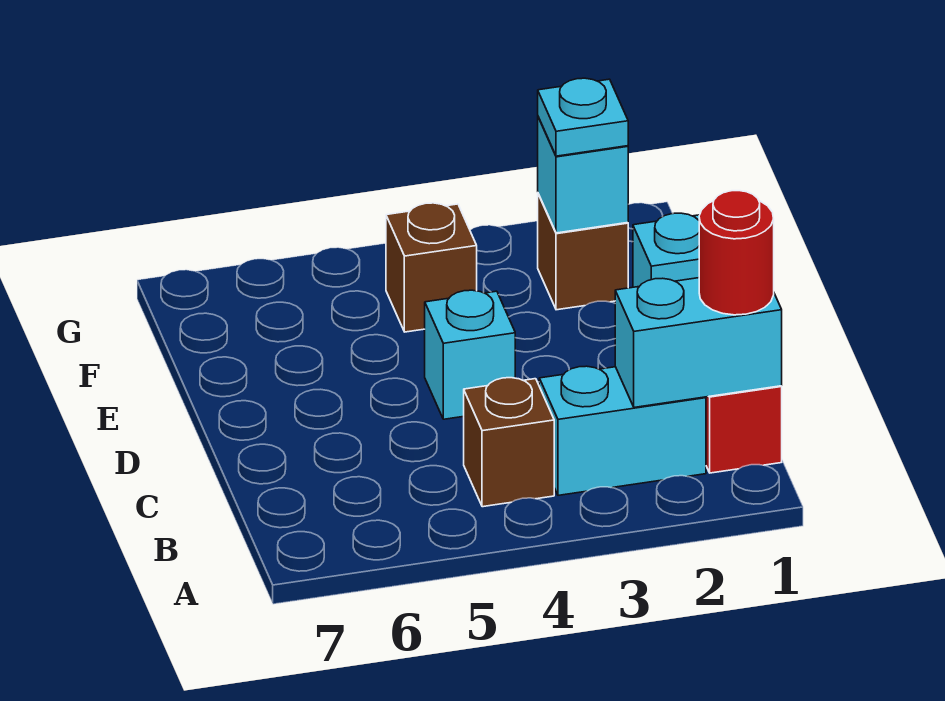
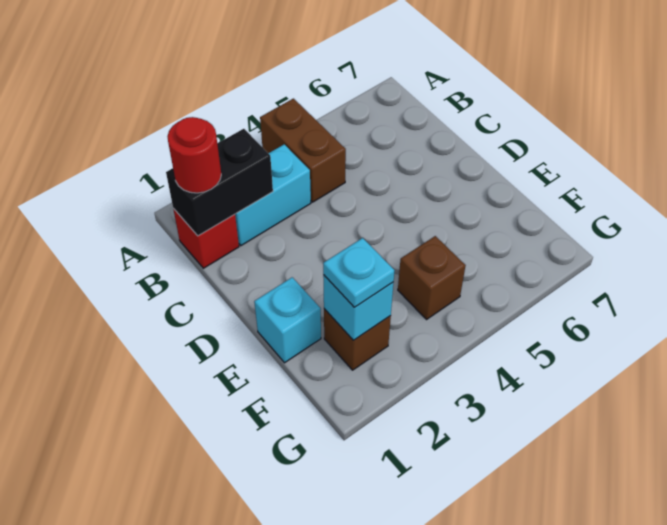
cyan brick B1:B2 level 2 -> black brick B1:B2 level 2
brown brick B4 level 1 -> brown brick A4:B4 level 1
cyan brick D4 level 1 -> none

